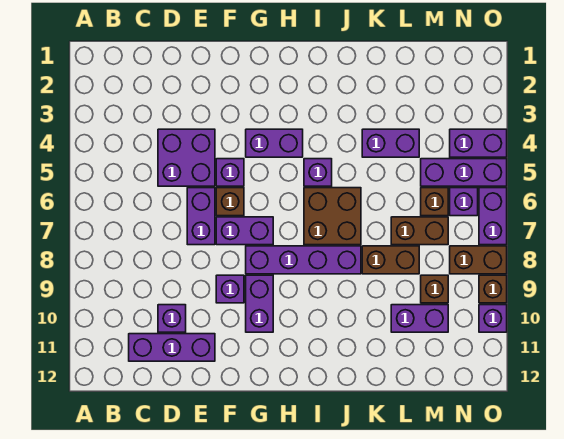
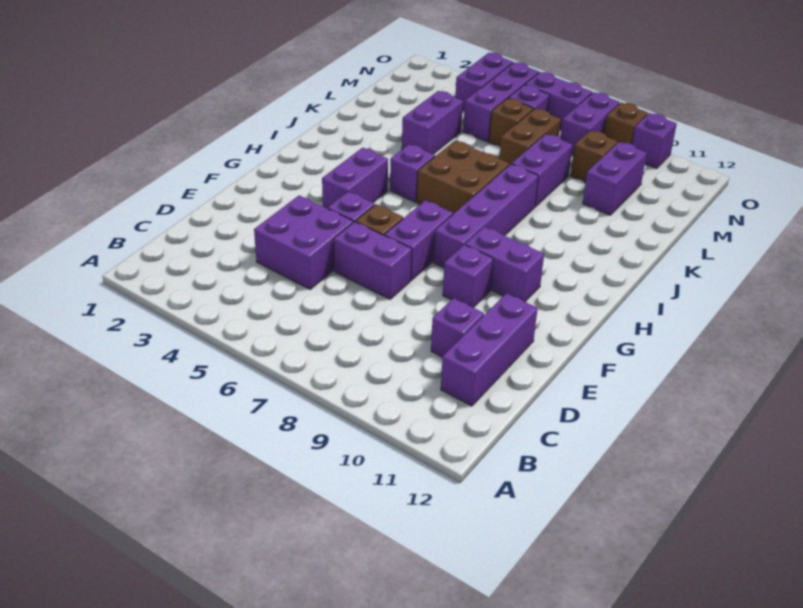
brown brick K8:L8 level 1 -> purple brick K8:L8 level 1
brown brick N8:O8 level 1 -> purple brick N8:O8 level 1

